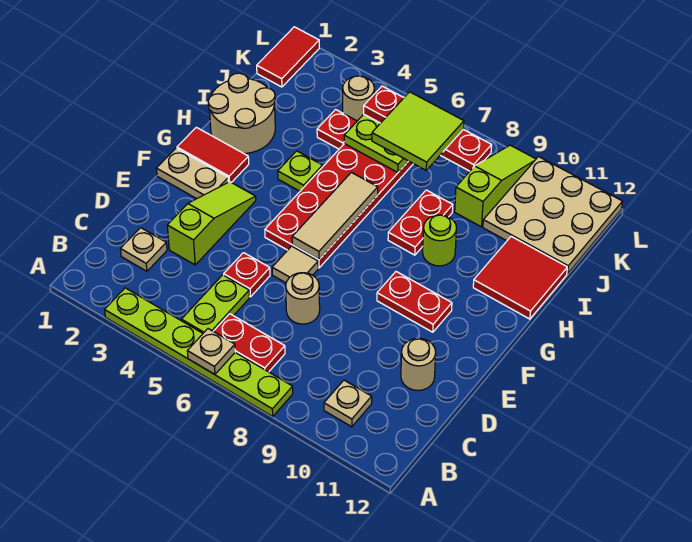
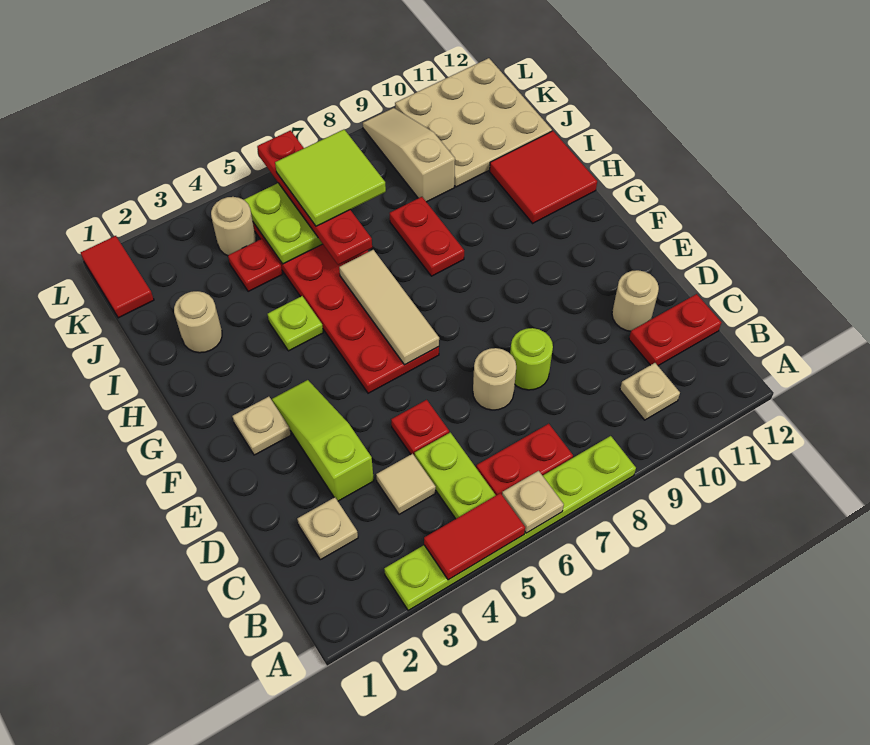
tan tile E6 level 1 -> tan tile C4 level 1
tan plate F1:F2 level 1 -> tan plate F2 level 1
red plate F9:F10 level 1 -> red plate C11:C12 level 1
red tile G1:G2 level 1 -> red tile A4:A5 level 2
tan round brick H1:I2 level 1 -> tan round brick I2 level 1
lime round brick H9 level 1 -> lime round brick D8 level 1
lime slope J9:L9 level 1 top J -> tan slope J9:L9 level 1 top J
red plate K5:K8 level 3 -> red plate I6:L6 level 3

